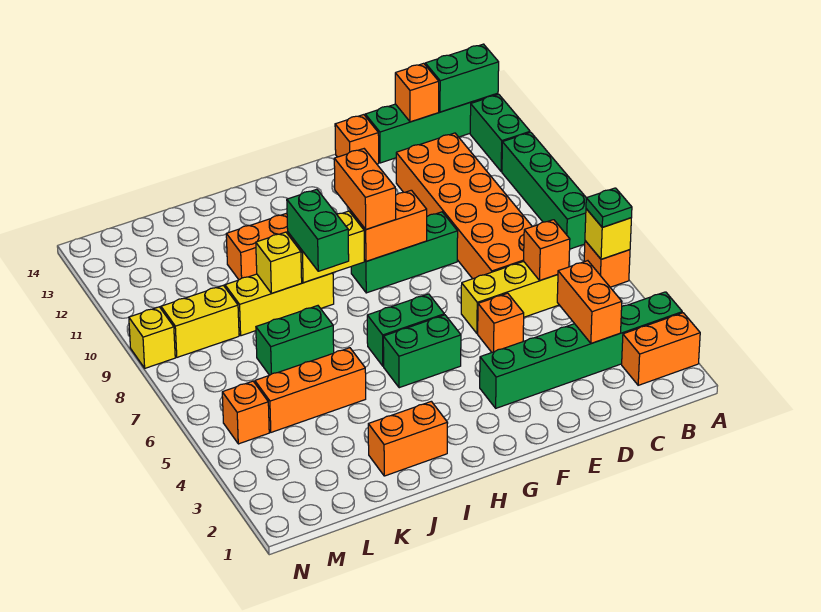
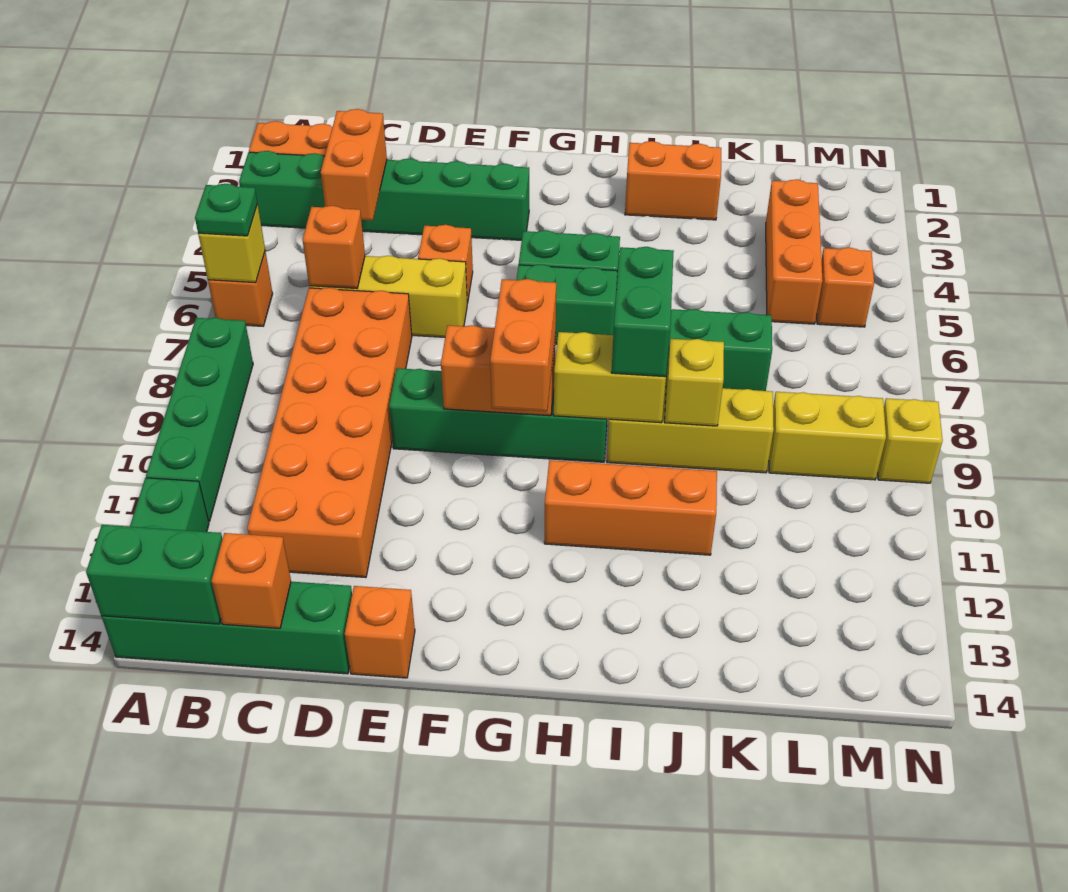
green brick E9:G9 level 1 -> green brick E9:H9 level 1
orange brick J5:L5 level 1 -> orange brick L3:L5 level 1

